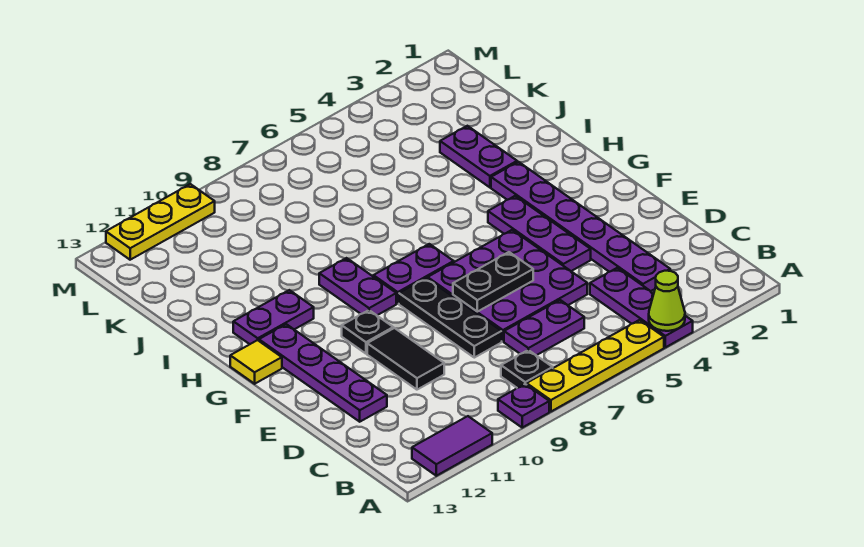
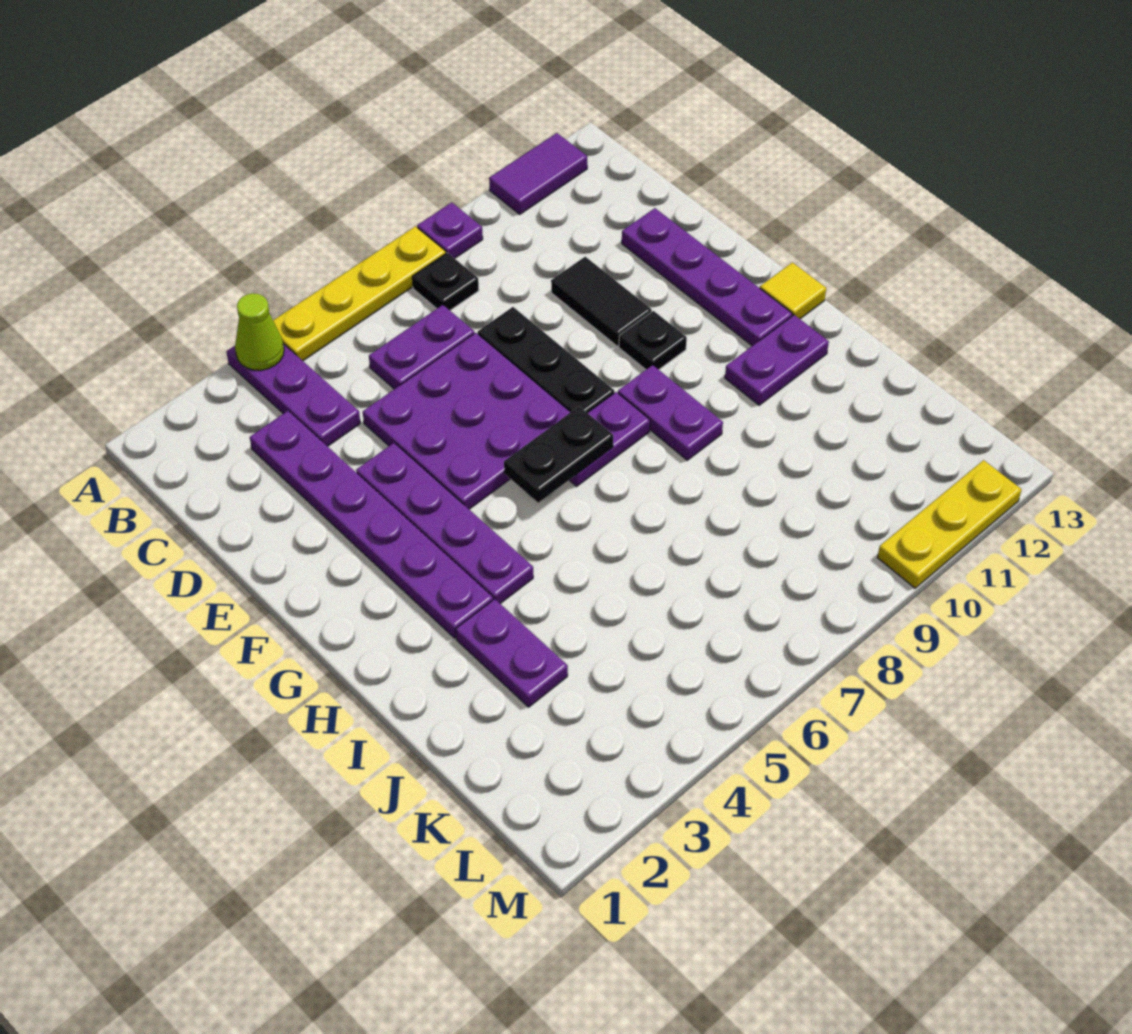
purple plate E4:G4 level 1 -> purple plate E4:H4 level 1
black plate E6:E7 level 2 -> black plate G6:G7 level 2

